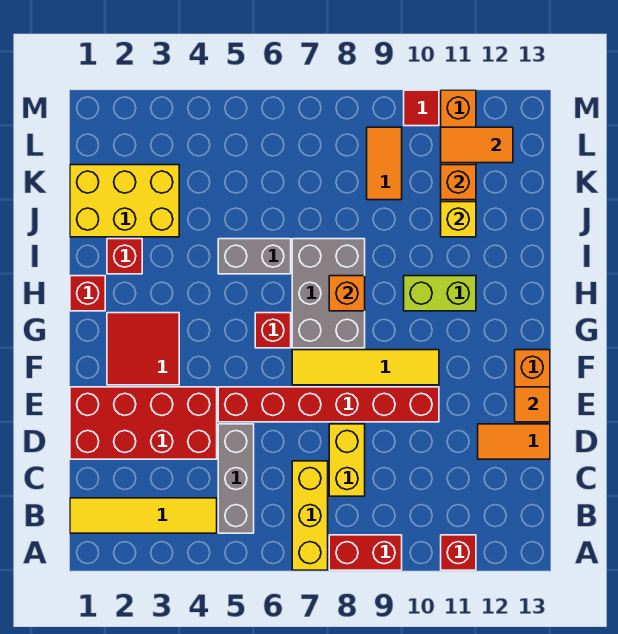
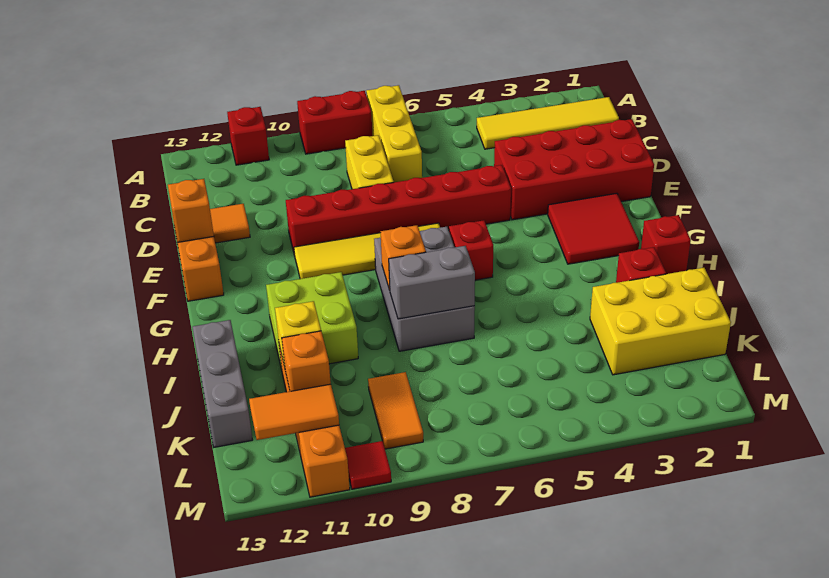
grey brick B5:D5 level 1 -> grey brick I13:K13 level 1
orange tile E13 level 2 -> orange brick E13 level 2
lime brick H10:H11 level 1 -> lime brick H10:I11 level 1
grey brick I5:I6 level 1 -> grey brick I7:I8 level 2

